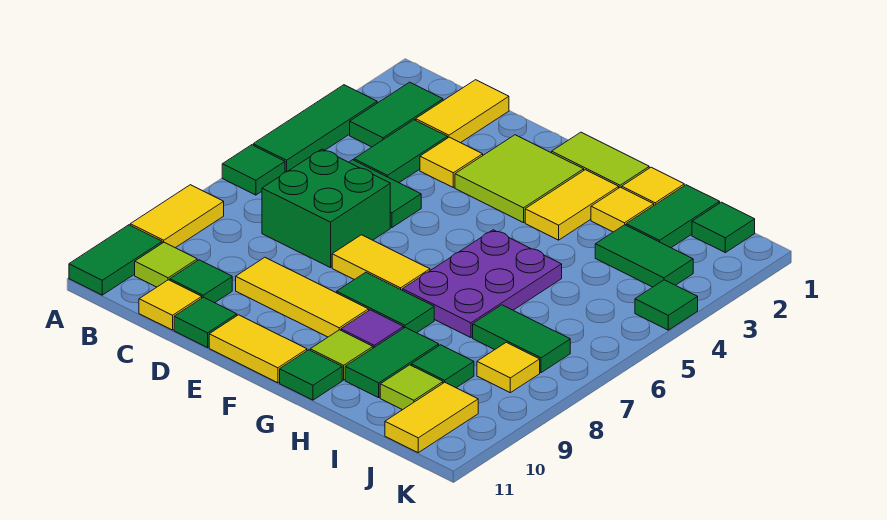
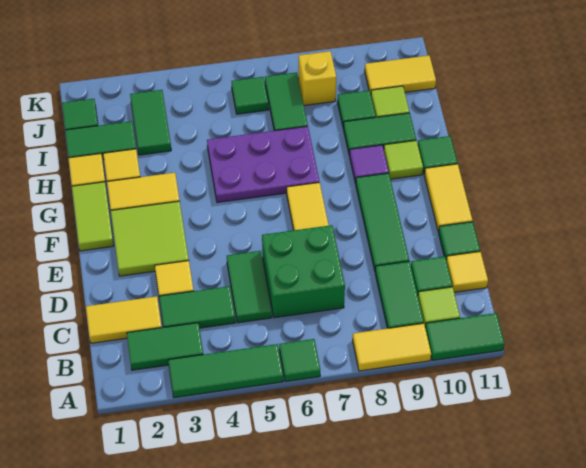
yellow tile D9:F9 level 1 -> green tile D9:F9 level 1
green tile F8:G8 level 1 -> green tile B9:C9 level 1
yellow tile J8 level 1 -> yellow brick J8 level 1
green tile K4 level 1 -> green tile J6 level 1

